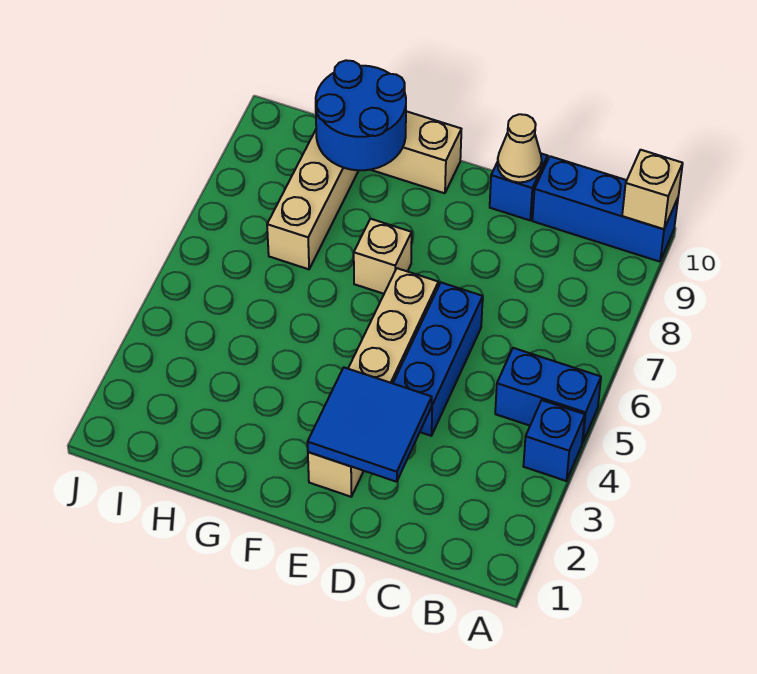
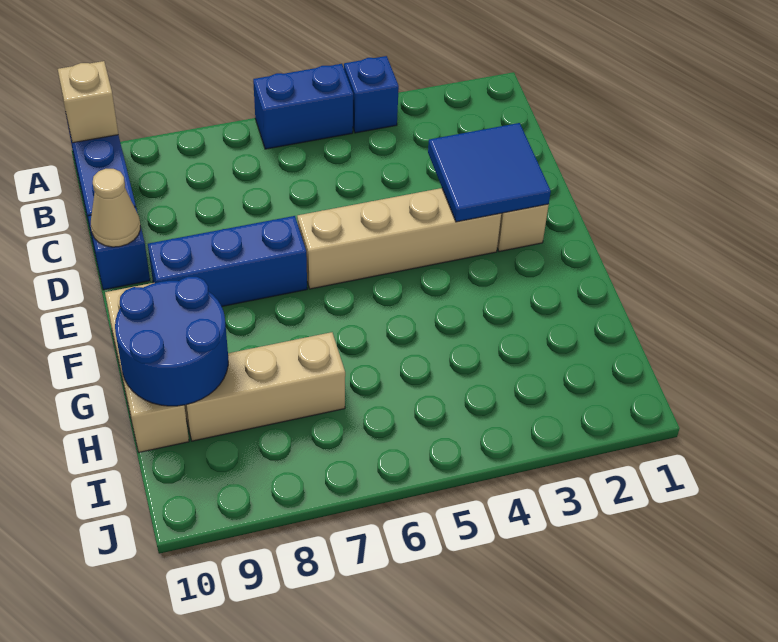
blue brick A5:B5 level 1 -> blue brick A5:A6 level 1
blue brick D4:D6 level 1 -> blue brick E7:E9 level 1
tan brick F7 level 1 -> none

